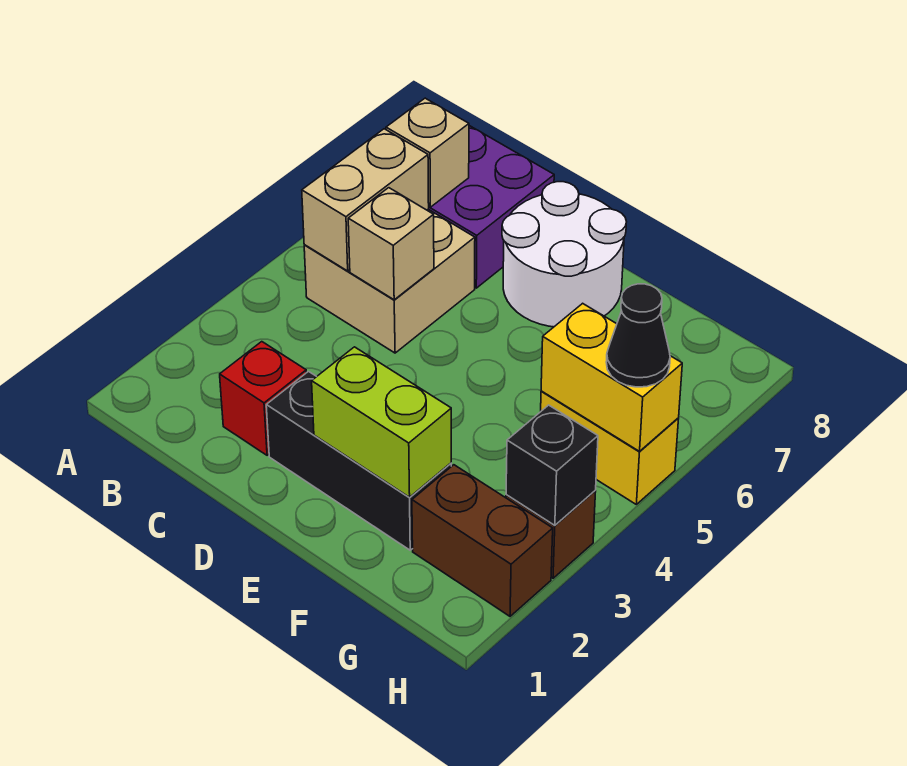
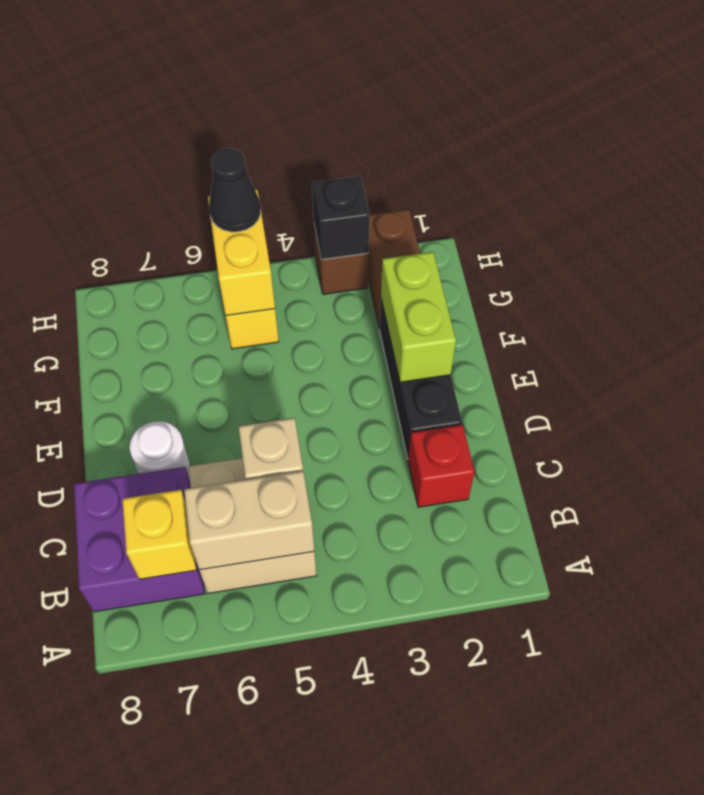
tan brick B7 level 2 -> yellow brick B7 level 2
white round brick D7:E8 level 1 -> white round brick D7 level 1

